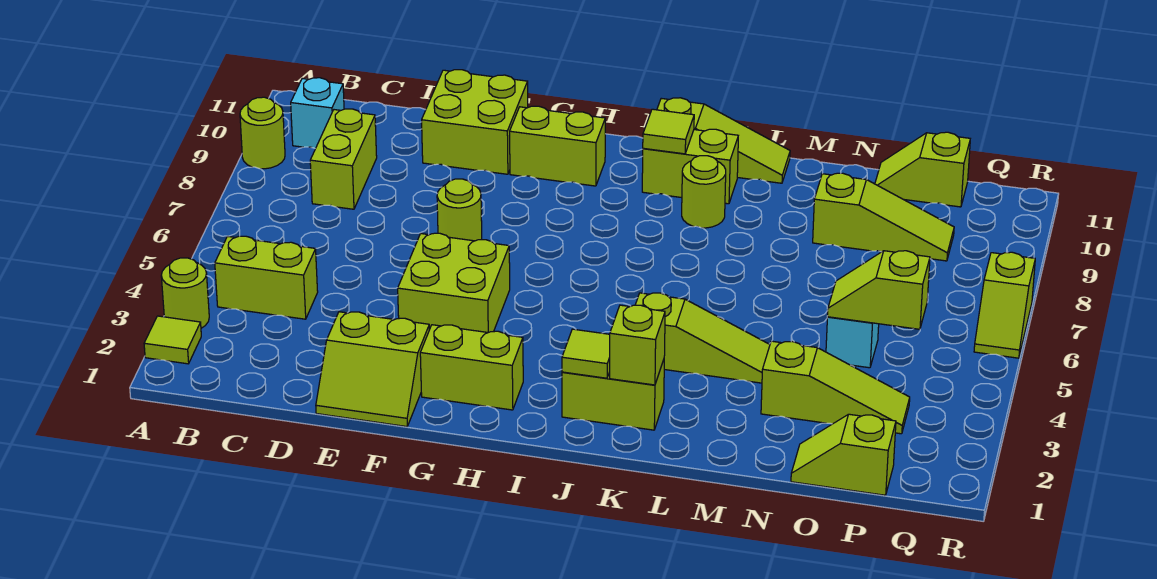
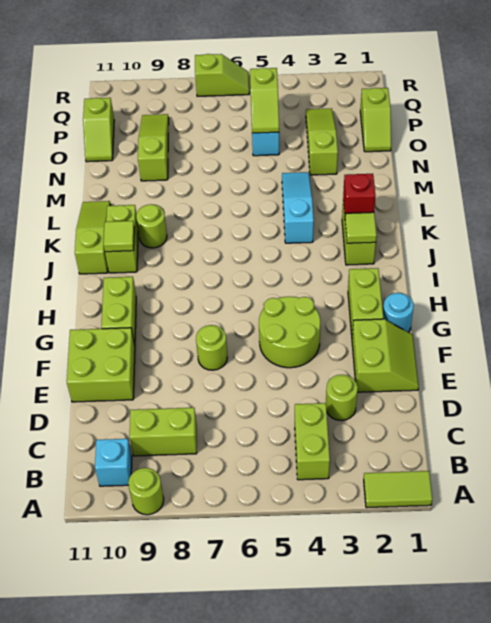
lime tile A2 level 1 -> lime tile A1:A2 level 1
lime round brick A3 level 1 -> lime round brick D3 level 1
lime brick F4:G5 level 1 -> lime round brick F4:G5 level 1
none -> cyan round brick G1 level 1
lime brick K2 level 2 -> red brick K2 level 2
lime slope K4:M4 level 1 top K -> cyan slope K4:M4 level 1 top K

